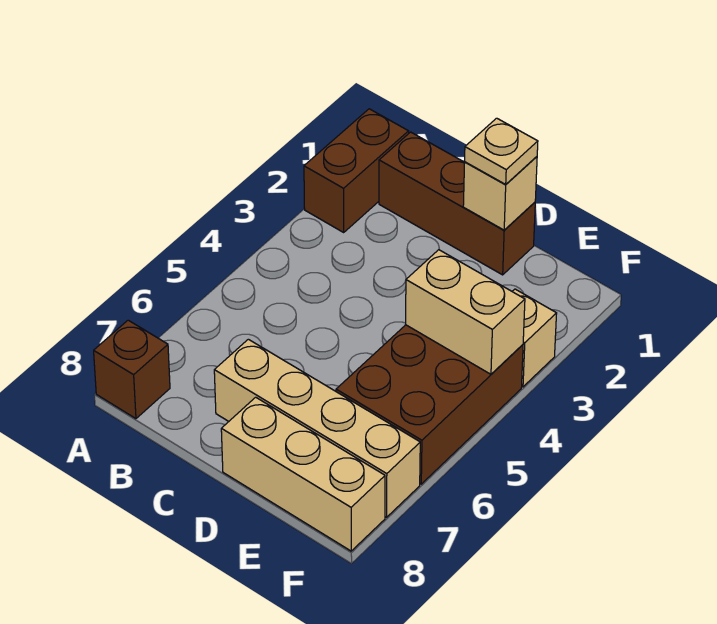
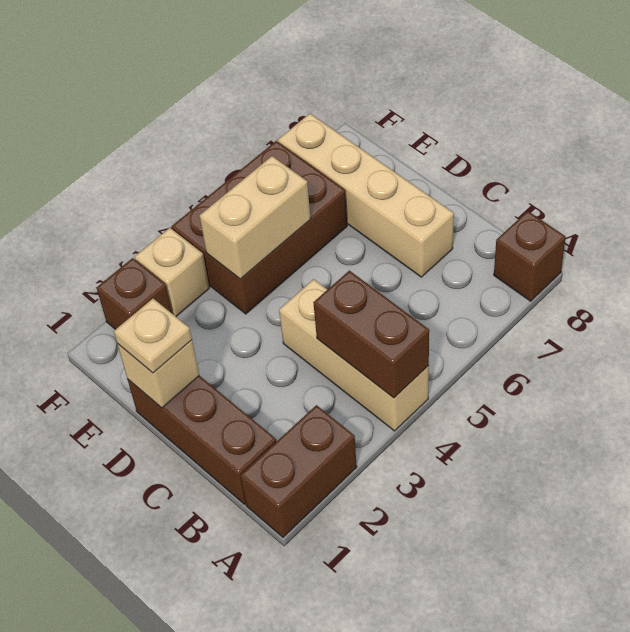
none -> brown brick A4:B4 level 2
tan brick D8:F8 level 1 -> tan brick A4:C4 level 1
tan brick E4:F4 level 2 -> tan brick E4:E5 level 2
none -> brown brick F2 level 1

